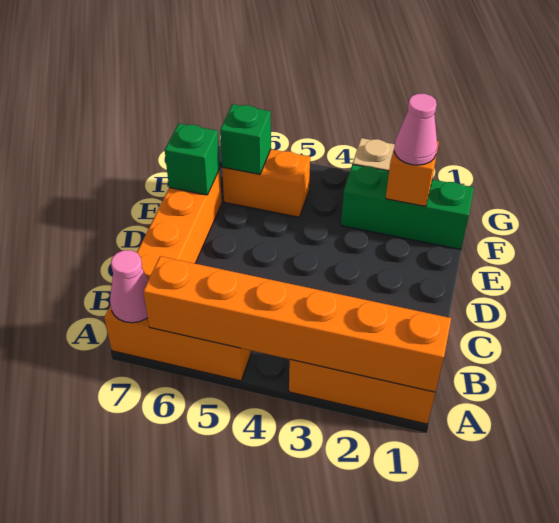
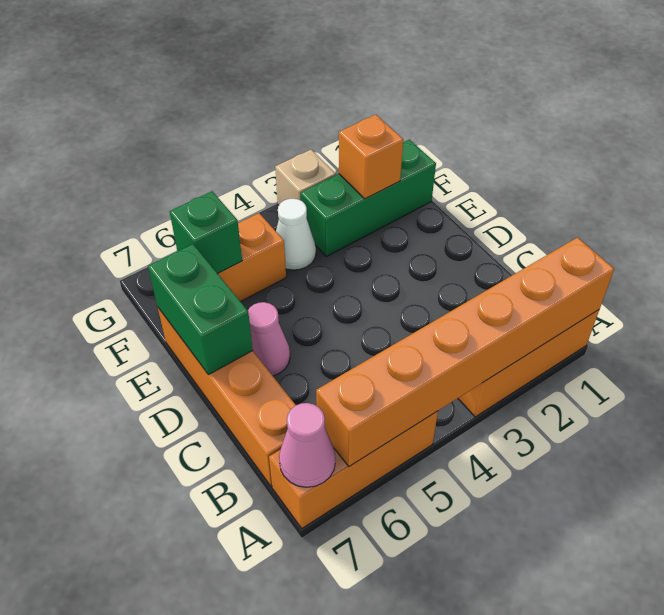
green brick E7 level 2 -> green brick D7:E7 level 2
pink cone F2 level 3 -> pink cone D6 level 1
none -> white cone F4 level 1

